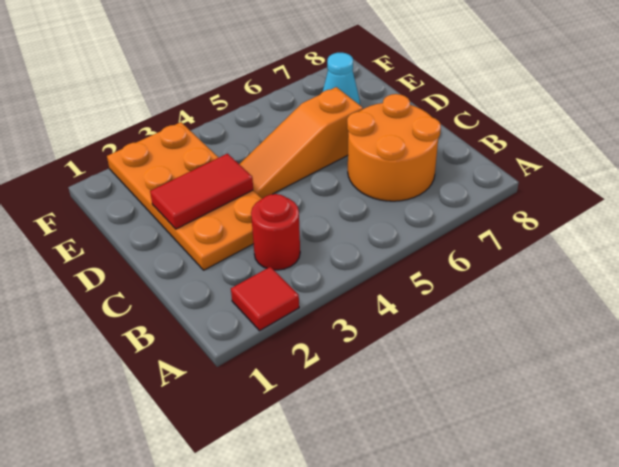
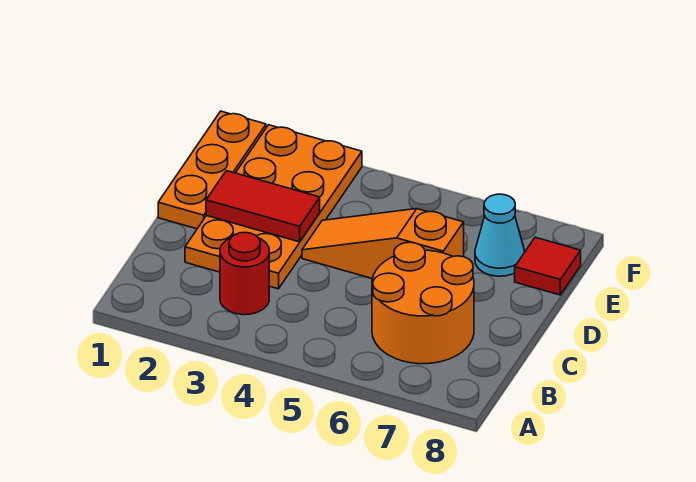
red tile A2 level 1 -> red tile E8 level 1
none -> orange plate D1:F1 level 1

